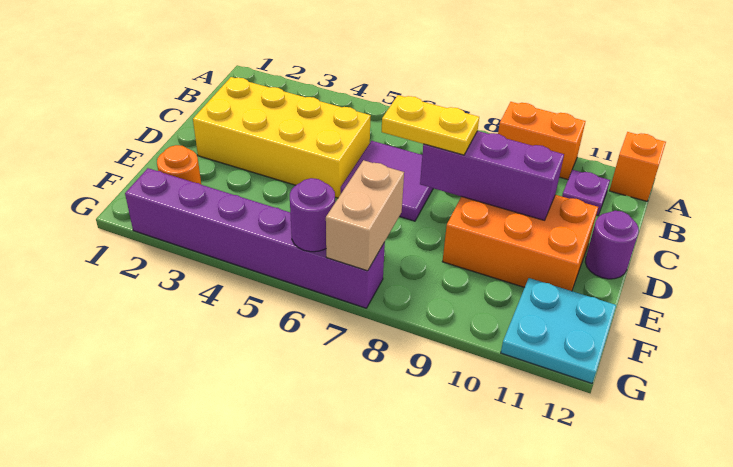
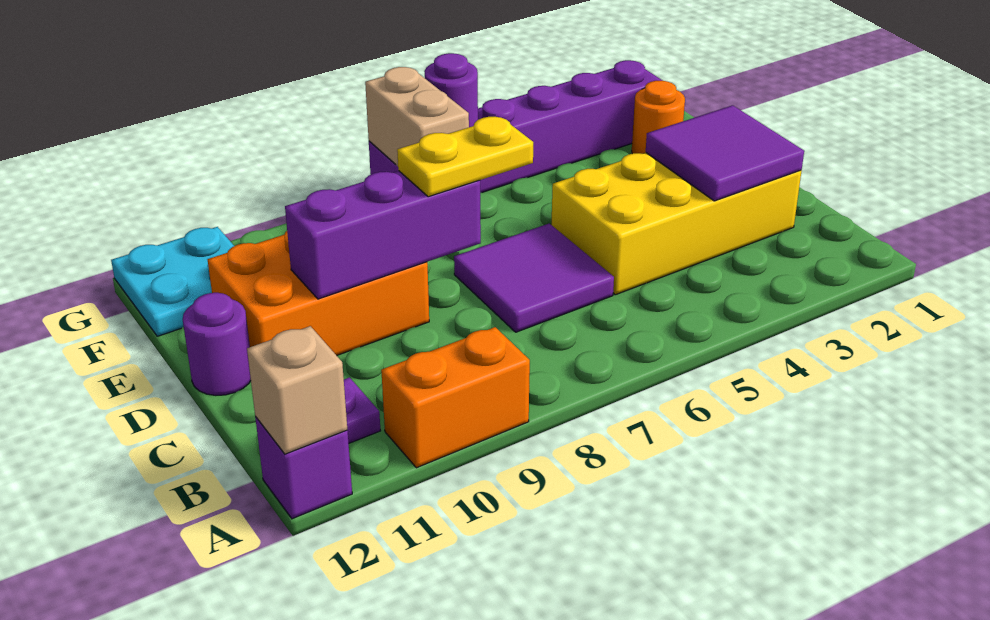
orange brick A12 level 1 -> purple brick A12 level 1
none -> tan brick A12 level 2
none -> purple tile C2:D3 level 2

